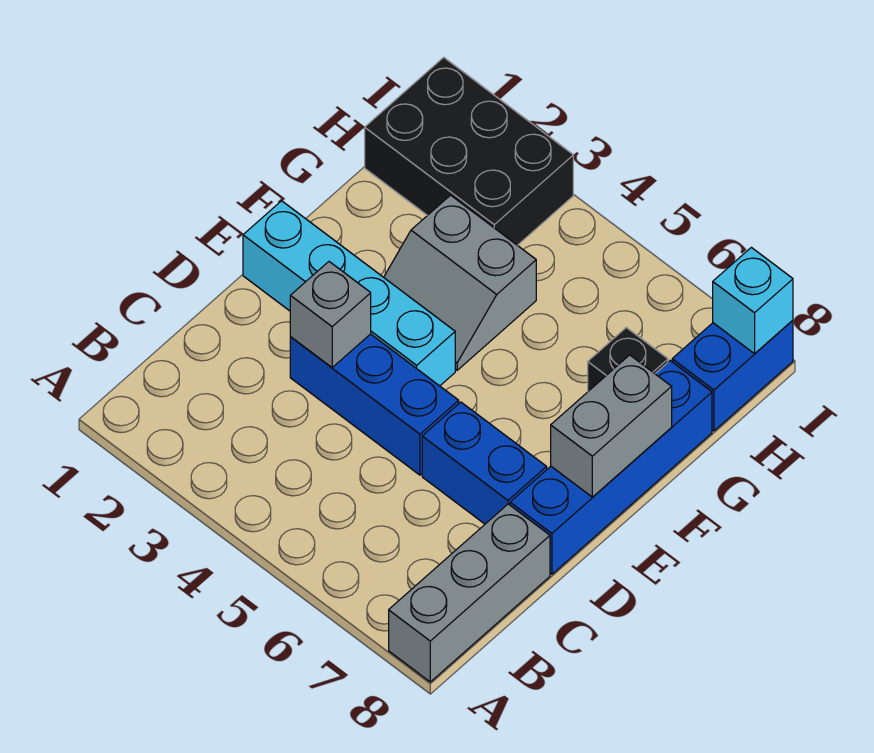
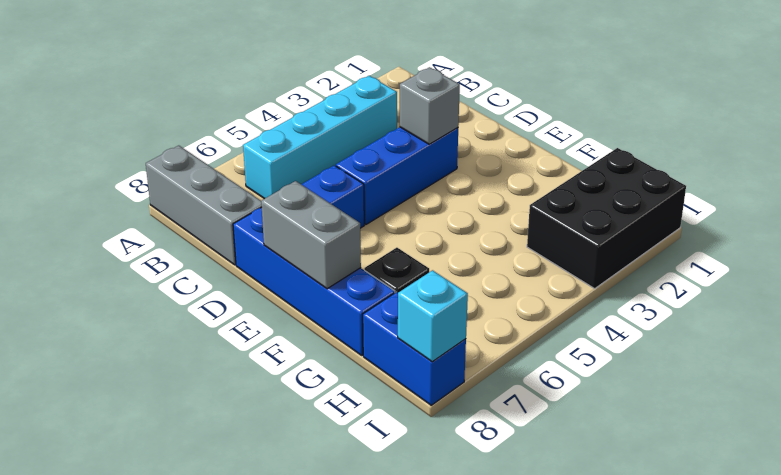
cyan brick E1:E4 level 1 -> cyan brick B3:B6 level 1
grey slope F3:G4 level 1 top G -> none

